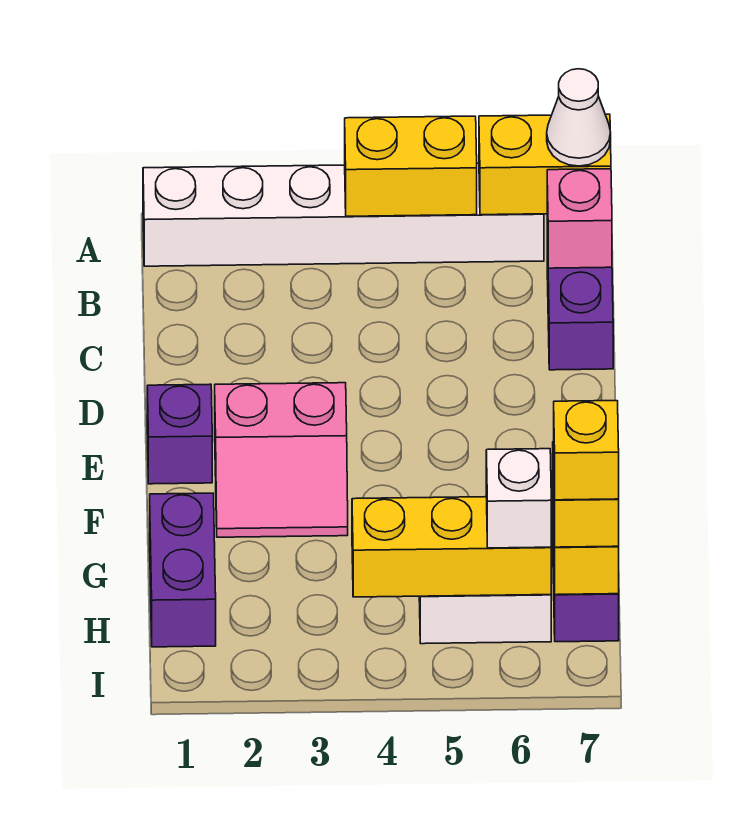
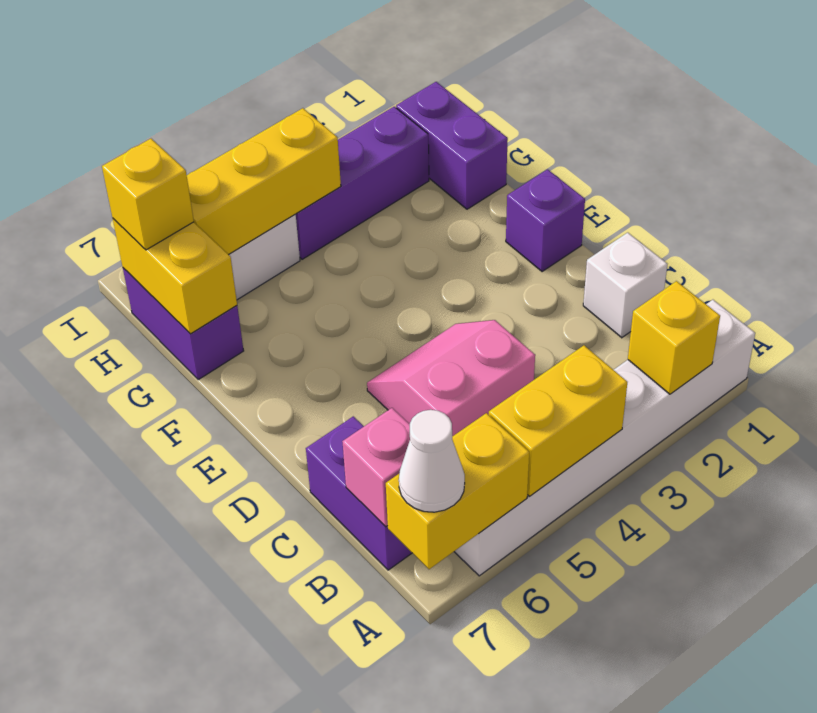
pink slope E2:F3 level 1 top E -> pink slope C4:D5 level 1 top C
none -> purple brick H2:H4 level 1
white brick H6 level 3 -> white brick C1 level 1
yellow brick H7 level 4 -> yellow brick A2 level 2

